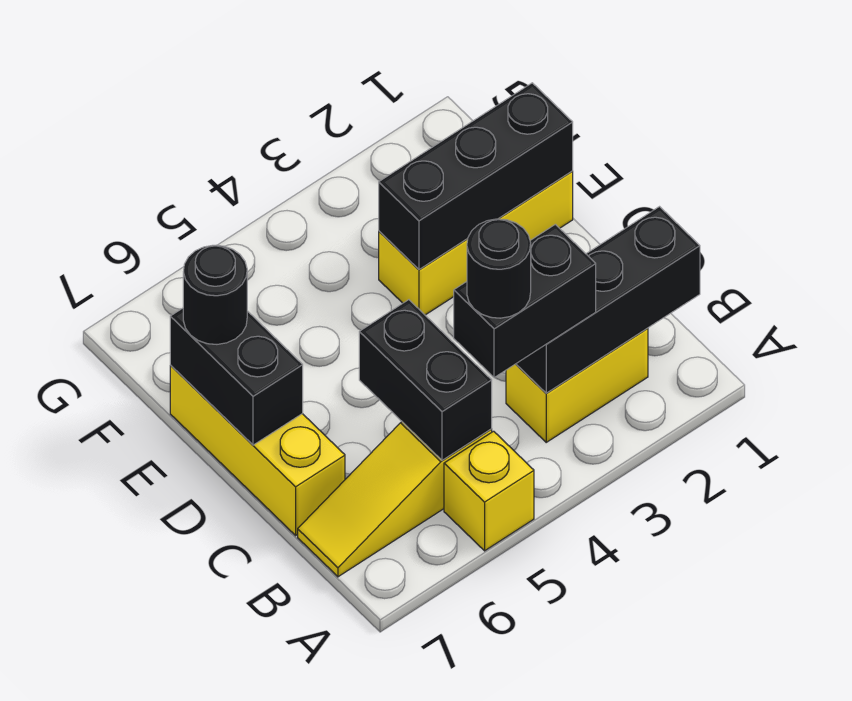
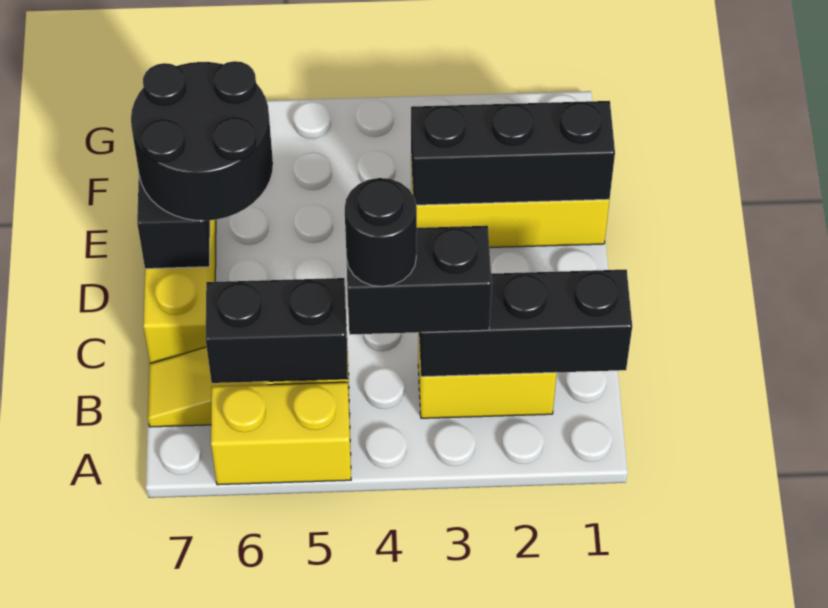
yellow brick A5 level 1 -> yellow brick A5:A6 level 1
black brick B5:C5 level 2 -> black brick B5:B6 level 2
black round brick E7 level 3 -> black round brick D6:E7 level 3

